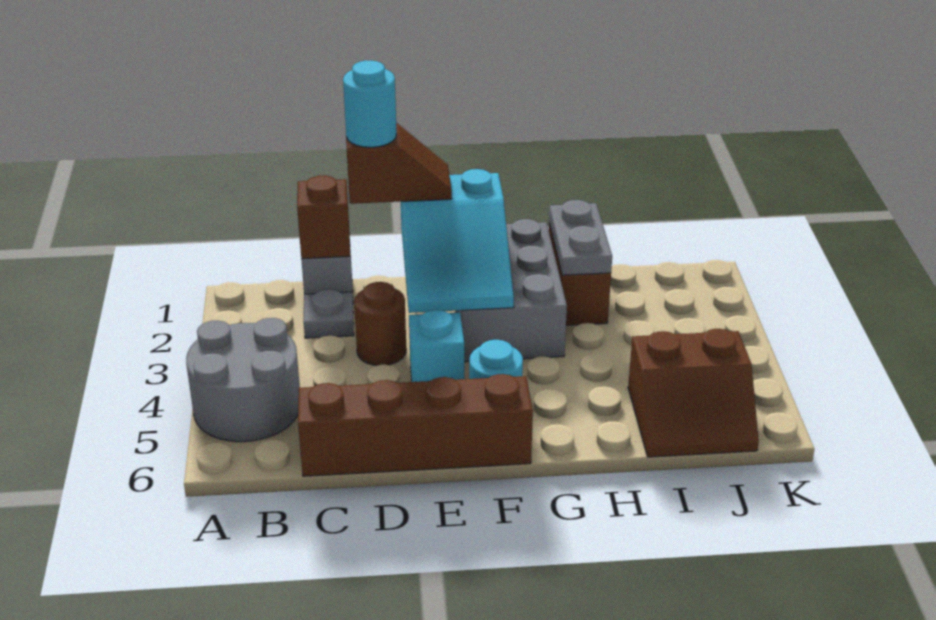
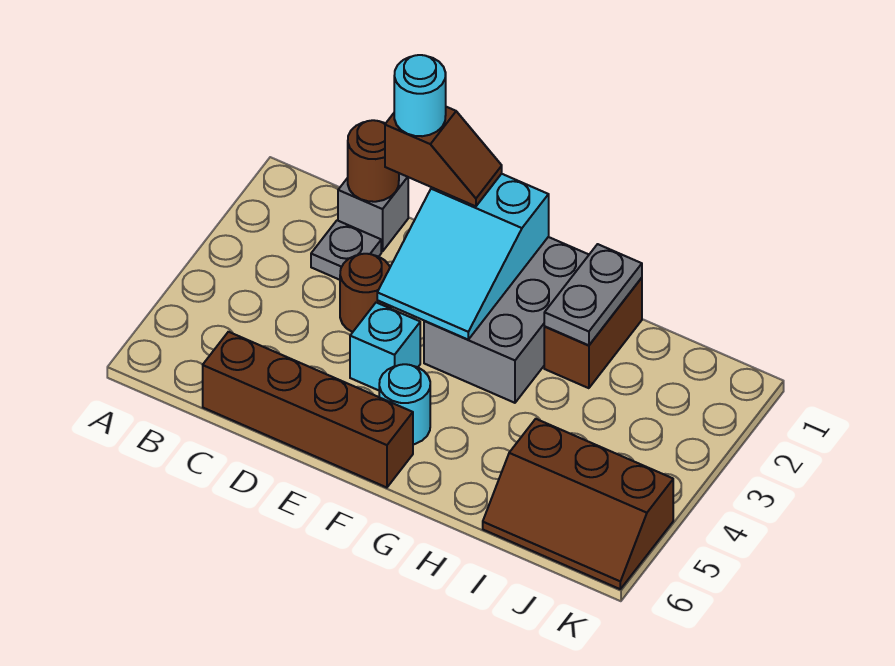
grey round brick A4:B5 level 1 -> none
brown brick C1 level 2 -> brown round brick C1 level 2
brown slope I5:J6 level 1 top 5 -> brown slope I5:K6 level 1 top 5

